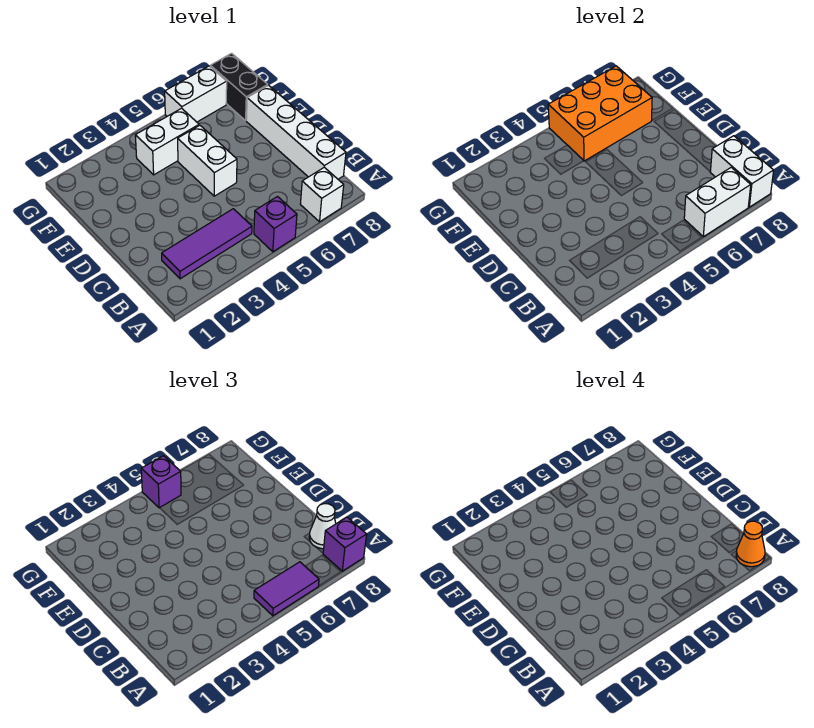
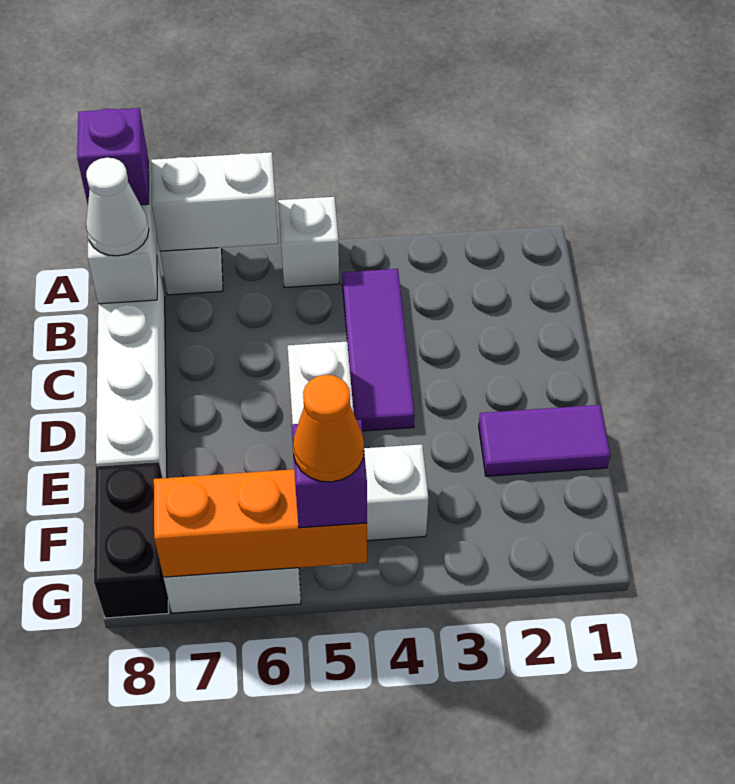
purple brick A5 level 1 -> white brick A5 level 1
purple tile A5:A6 level 3 -> purple tile E1:E2 level 1
orange cone A8 level 4 -> orange cone G5 level 4
purple tile B2:B4 level 1 -> purple tile B4:D4 level 1
orange brick F5:G7 level 2 -> orange brick G5:G7 level 2

